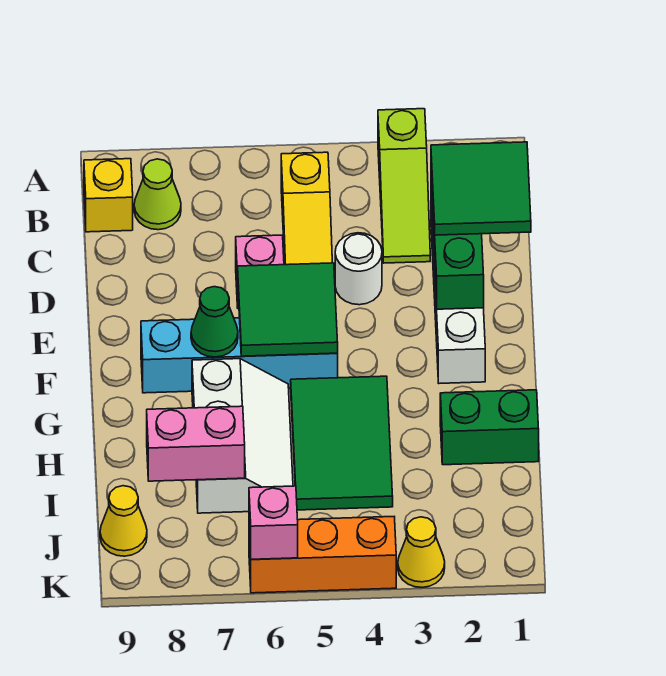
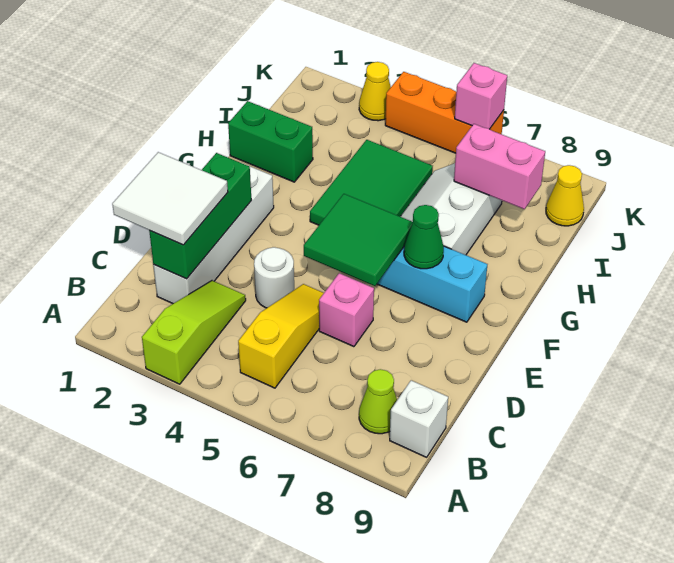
yellow brick B9 level 1 -> white brick B9 level 1
green tile C1:D2 level 3 -> white tile C1:D2 level 3

